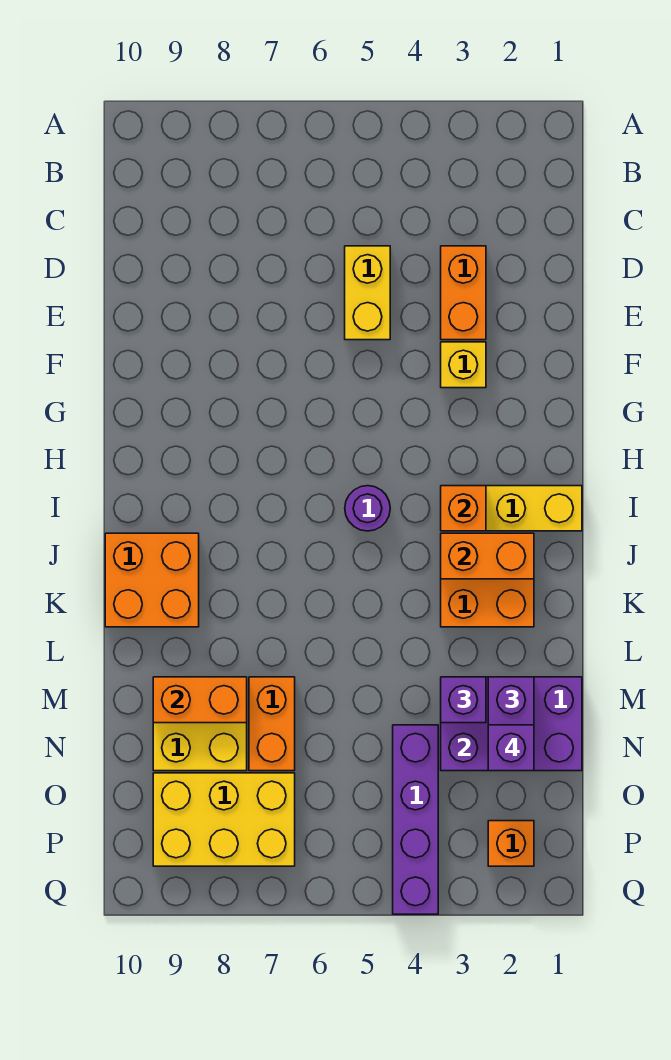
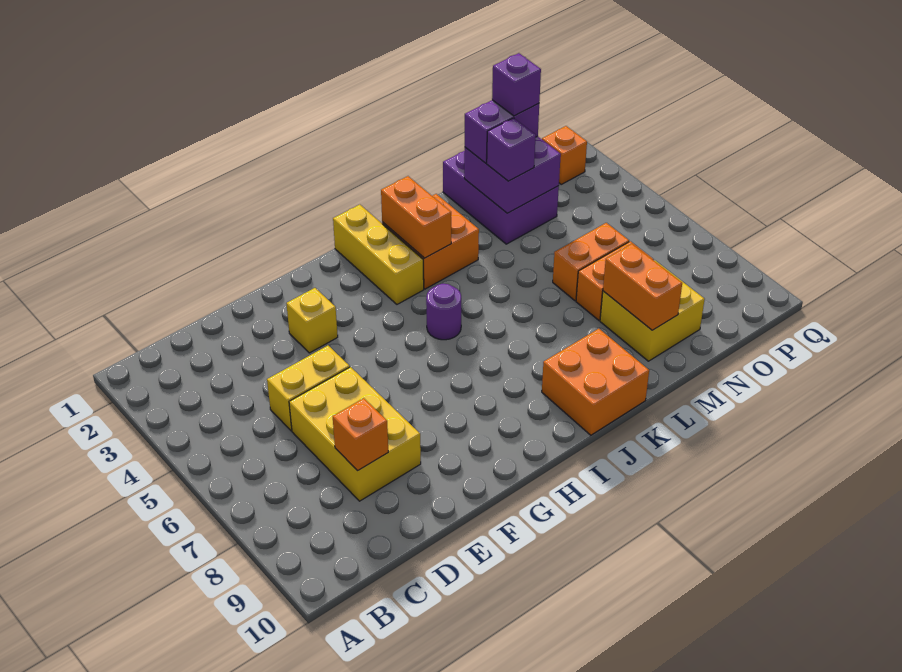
orange brick D3:E3 level 1 -> orange brick M6:N6 level 1
orange brick I3 level 2 -> orange brick D8 level 2
purple brick N4:Q4 level 1 -> none
yellow brick O7:P9 level 1 -> yellow brick D6:E8 level 1

